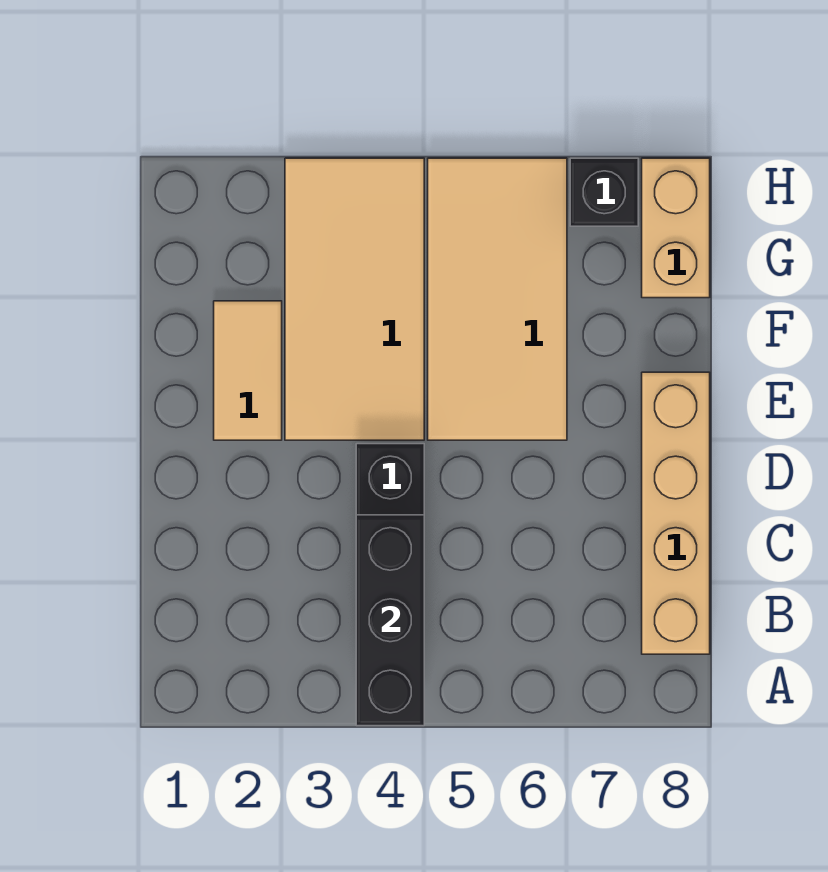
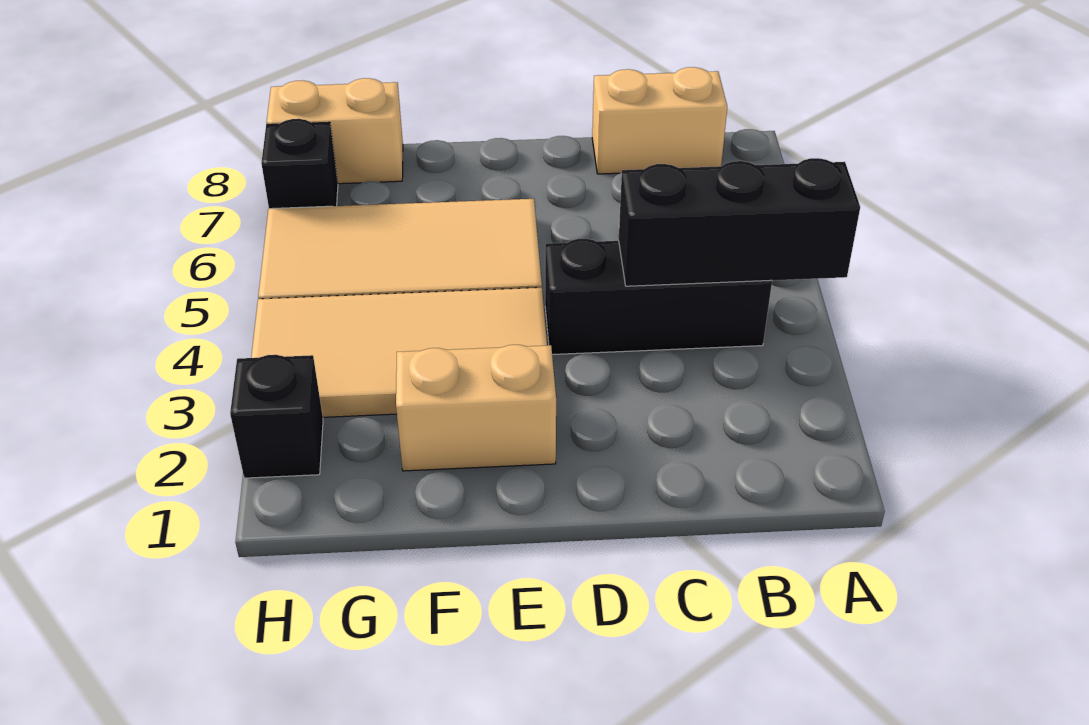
tan brick B8:E8 level 1 -> tan brick B8:C8 level 1
tan tile E2:F2 level 1 -> tan brick E2:F2 level 1
none -> black brick H2 level 1

